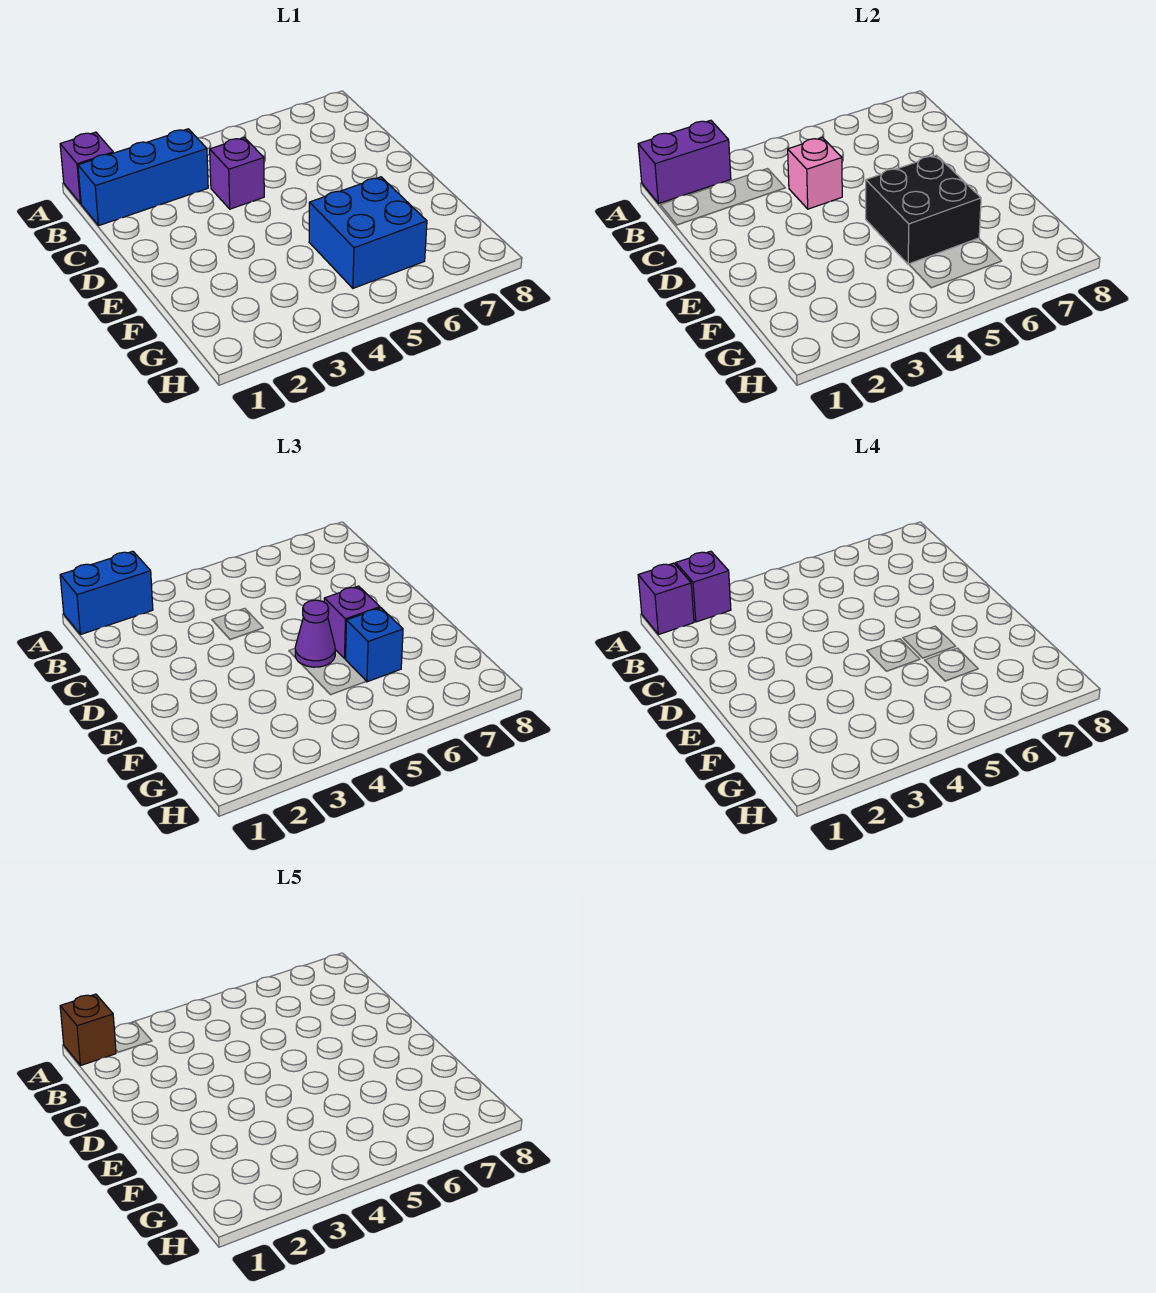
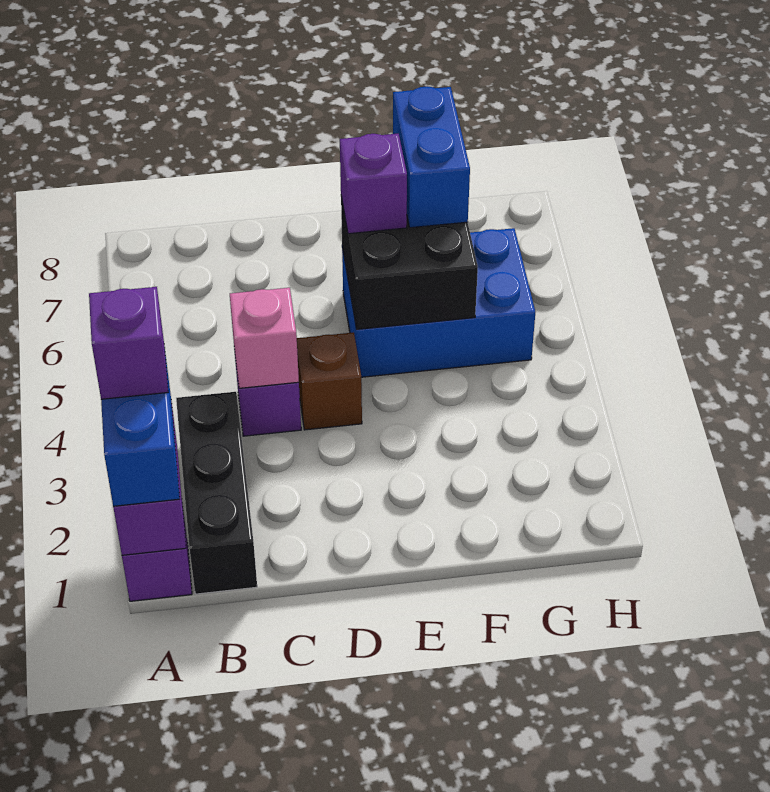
purple brick A1 level 4 -> none
brown brick A1 level 5 -> brown brick D4 level 1
blue brick B1:B3 level 1 -> black brick B1:B3 level 1
purple cone E5 level 3 -> none
blue brick F5:G6 level 1 -> blue brick E5:G6 level 1
blue brick F6 level 3 -> blue brick F6:F7 level 3

